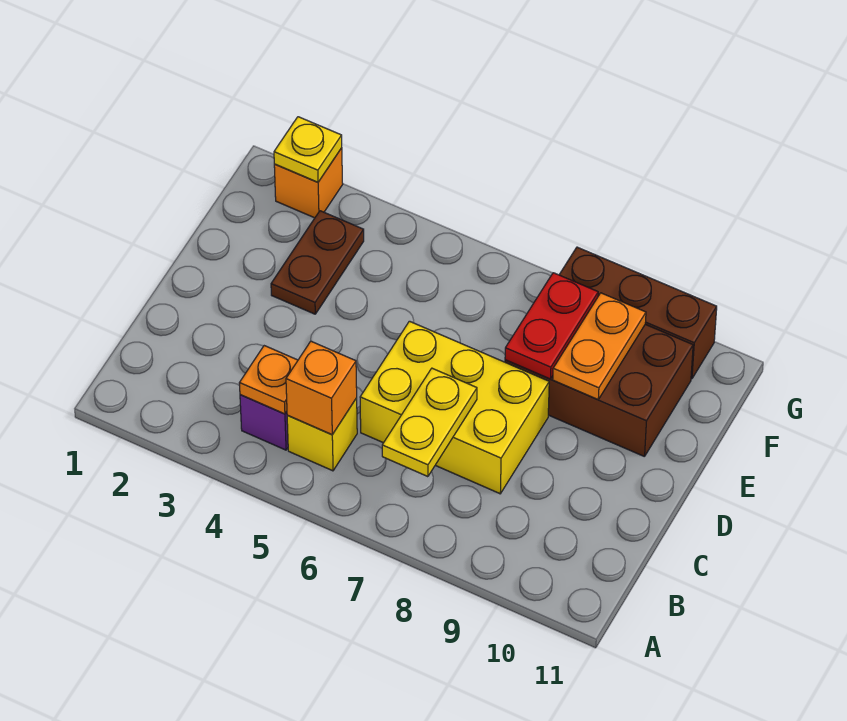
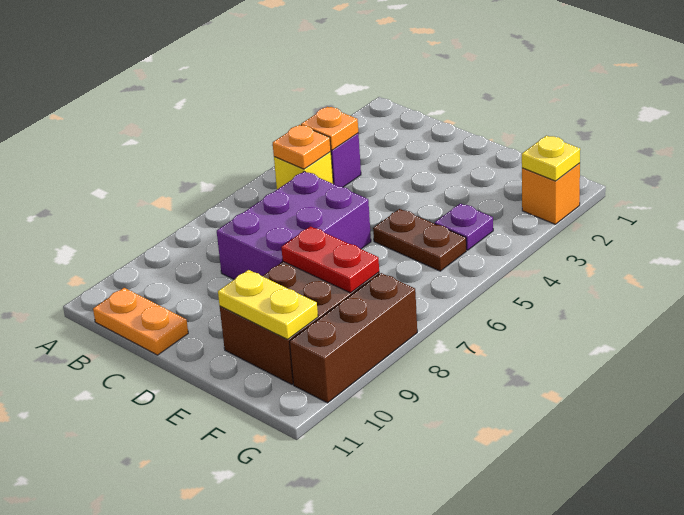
orange brick B5 level 2 -> orange plate B5 level 2
yellow plate B7:C7 level 2 -> yellow plate E10:F10 level 2
yellow brick C6:D8 level 1 -> purple brick C6:D8 level 1
brown plate E3:F3 level 1 -> brown plate E5:F5 level 1
orange plate E9:F9 level 2 -> orange plate B11:C11 level 1
none -> purple plate F4 level 1

